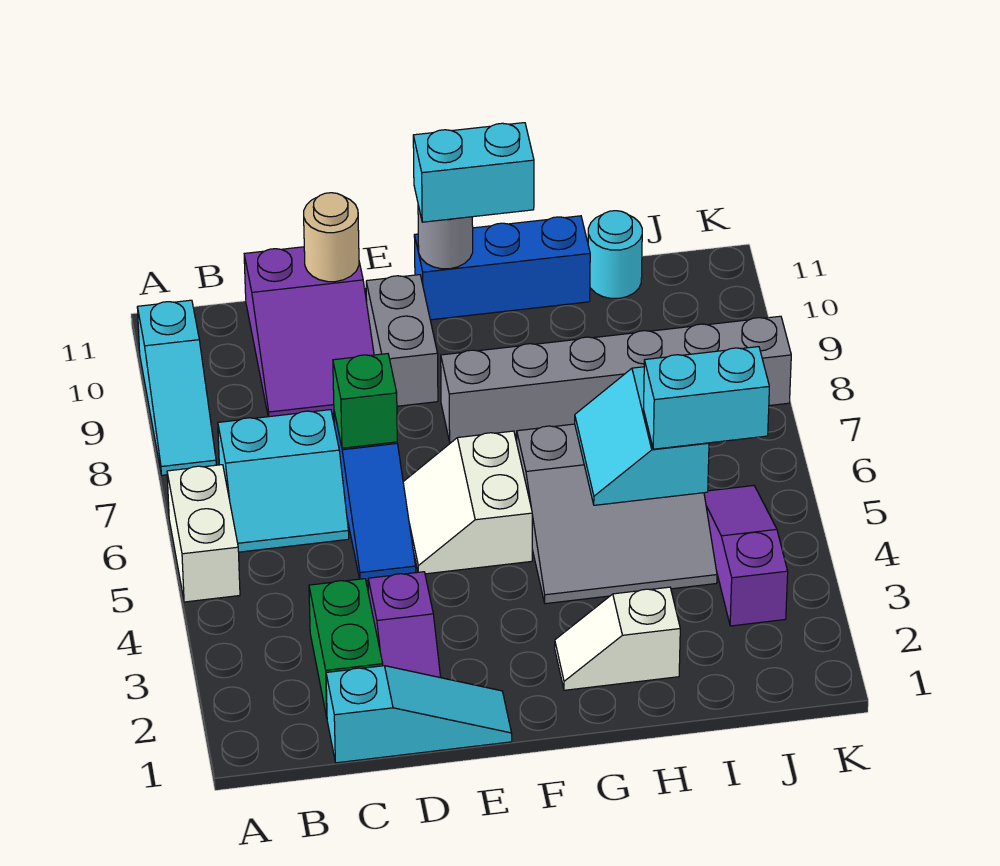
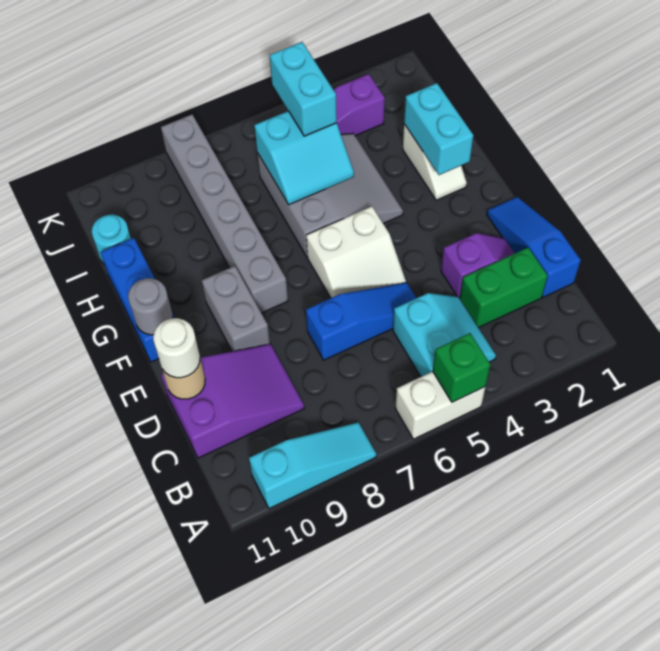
cyan slope B6:C7 level 1 top 7 -> cyan slope B4:C5 level 1 top 5
cyan slope C1:E1 level 1 top C -> blue slope C1:E1 level 1 top C
green brick D7 level 2 -> green brick A5 level 2
none -> white round brick D11 level 3
grey brick E9:E10 level 1 -> grey brick E9:F9 level 1
cyan brick F11:G11 level 3 -> cyan brick G2:H2 level 2

